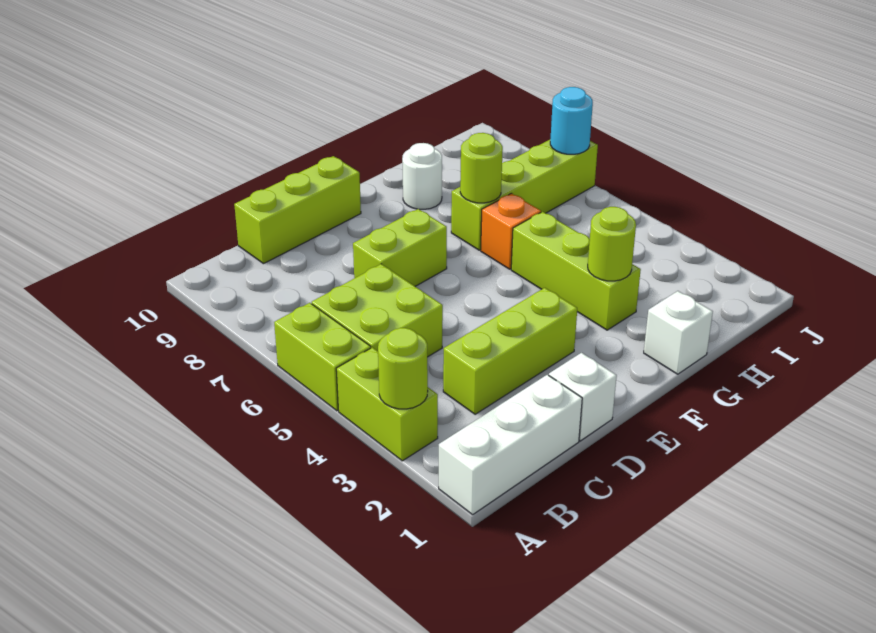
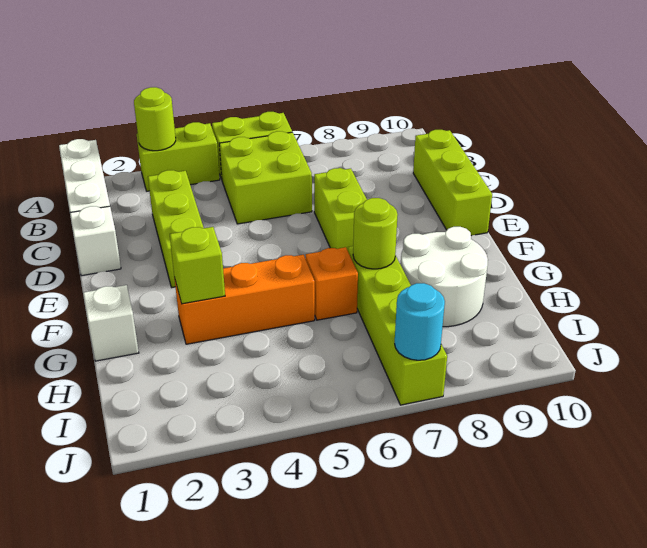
lime brick G3:G5 level 1 -> orange brick G3:G5 level 1
lime round brick G3 level 2 -> lime brick G3 level 2
white round brick G9 level 1 -> white round brick G8:H9 level 1

